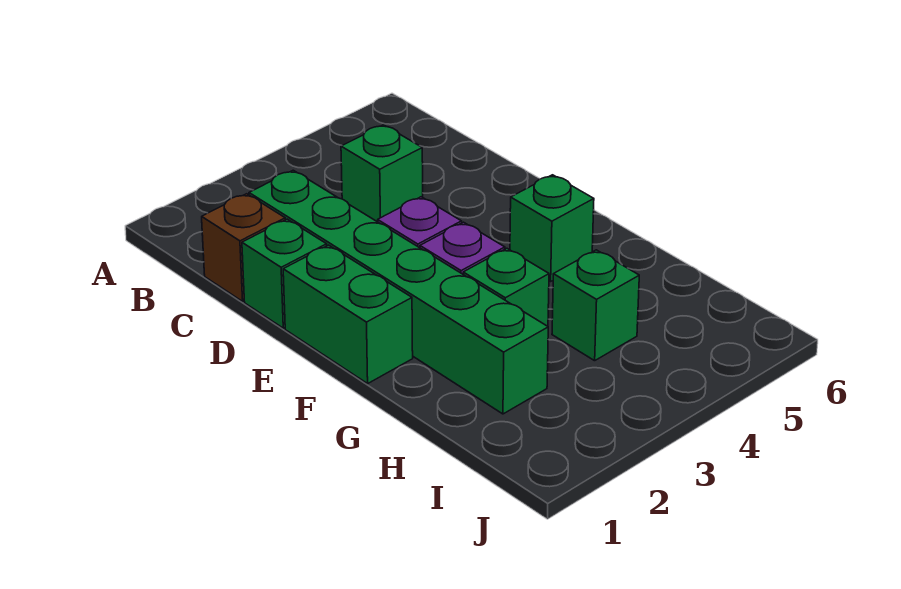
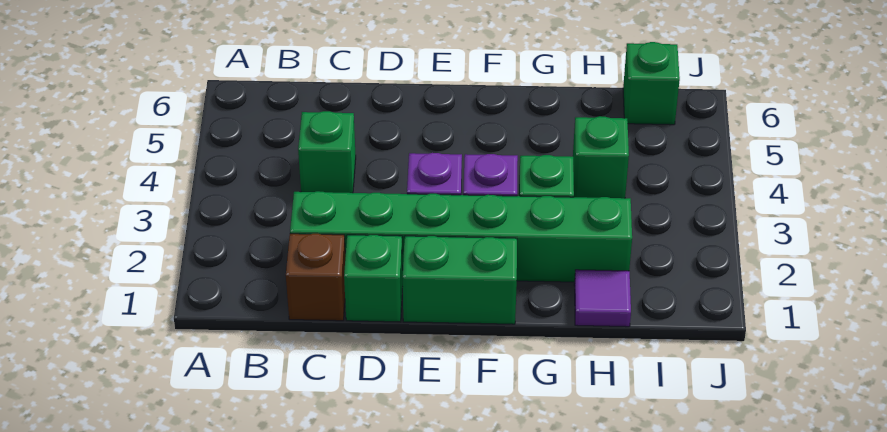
green brick F5 level 1 -> green brick I6 level 1
none -> purple tile H1 level 1

